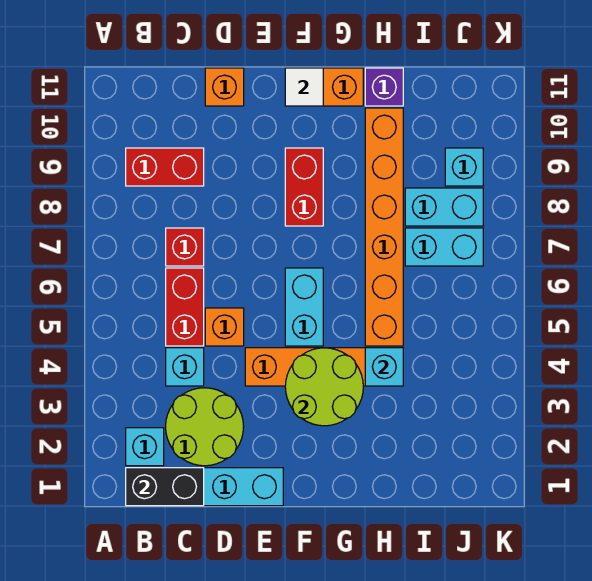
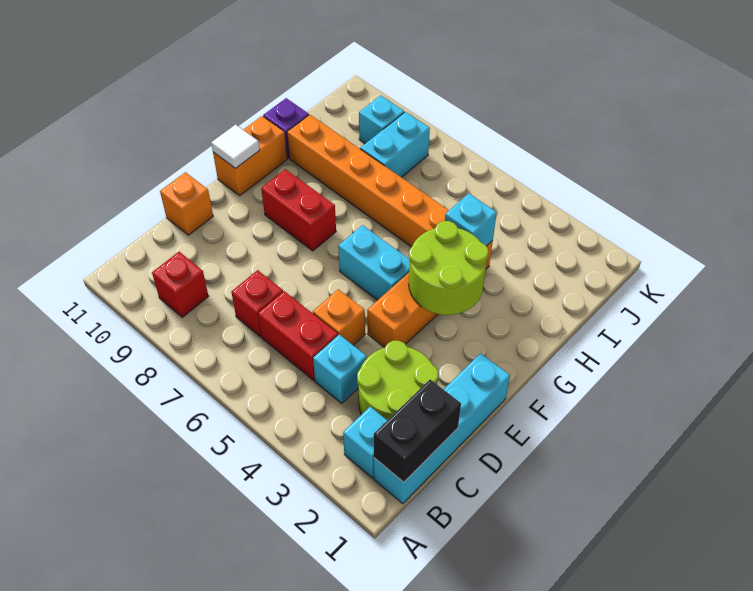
red brick B9:C9 level 1 -> red brick B9 level 1
cyan brick I7:J7 level 1 -> none

